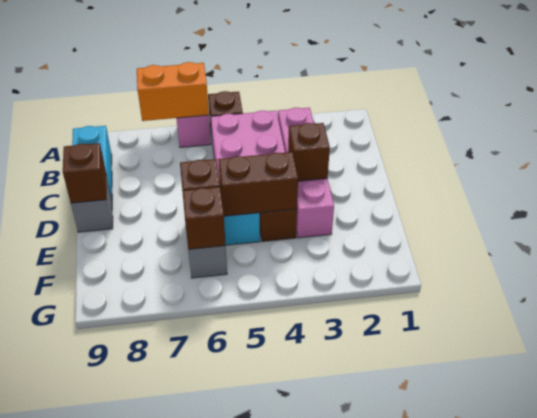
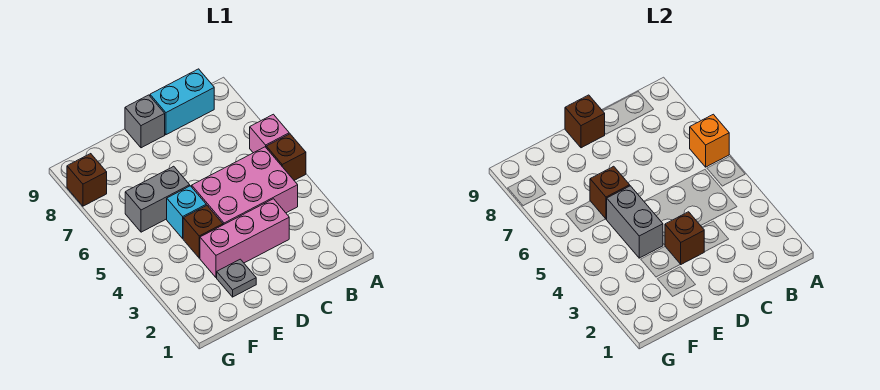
orange brick A6:A7 level 2 -> orange brick A6 level 2
pink brick B3:E3 level 1 -> pink brick C3:E3 level 1
none -> grey plate E2 level 1
brown brick E4:E5 level 2 -> grey brick E4:E5 level 2
brown brick F6 level 2 -> brown brick G8 level 1

